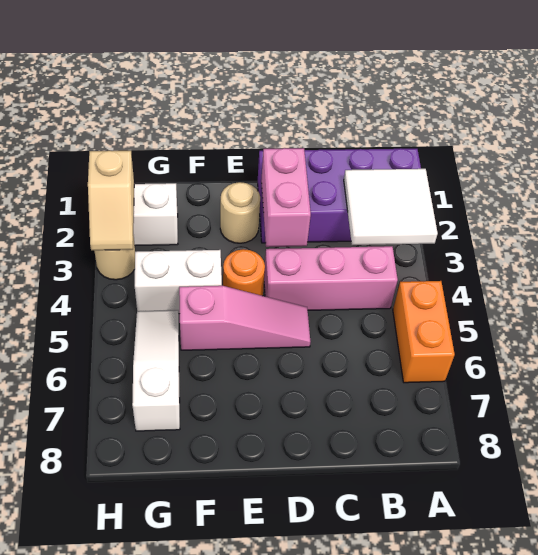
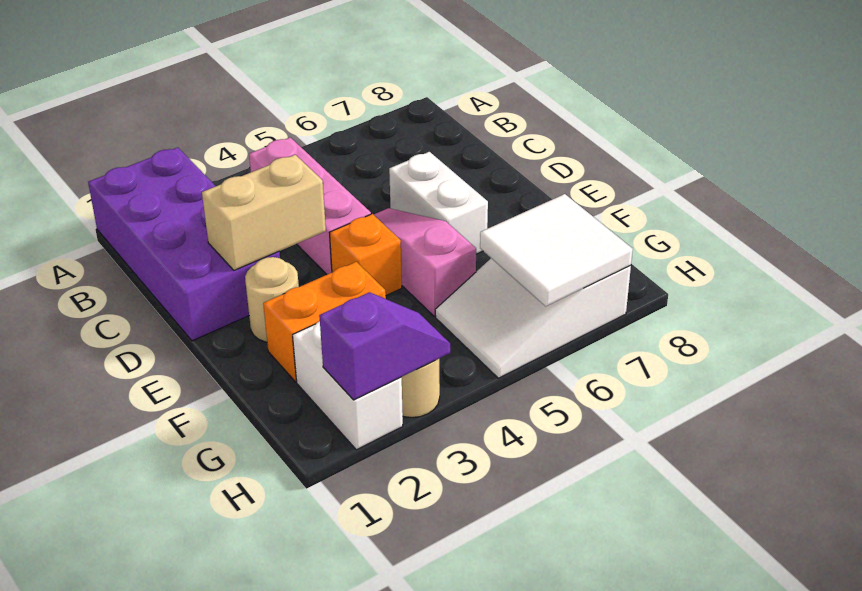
white tile A2:B3 level 2 -> white tile G6:H7 level 2
orange brick A5:A6 level 1 -> orange brick F2:F3 level 1
pink brick D2:D3 level 2 -> tan brick D2:D3 level 2
orange round brick E4 level 1 -> orange brick E4 level 1
white brick F4:G4 level 1 -> white brick D6:E6 level 1
white slope G5:G7 level 1 top 7 -> white slope G5:H7 level 1 top 7
tan slope H2:H3 level 2 top 2 -> purple slope H2:H3 level 2 top 2

